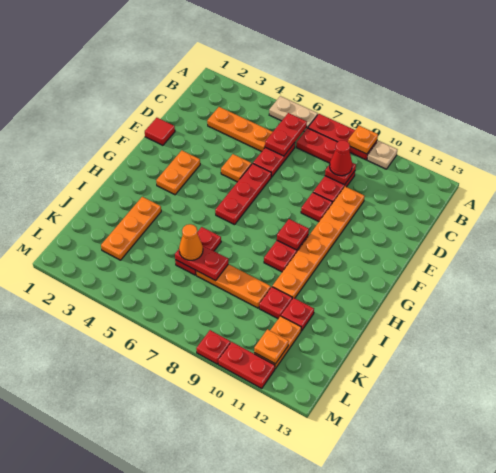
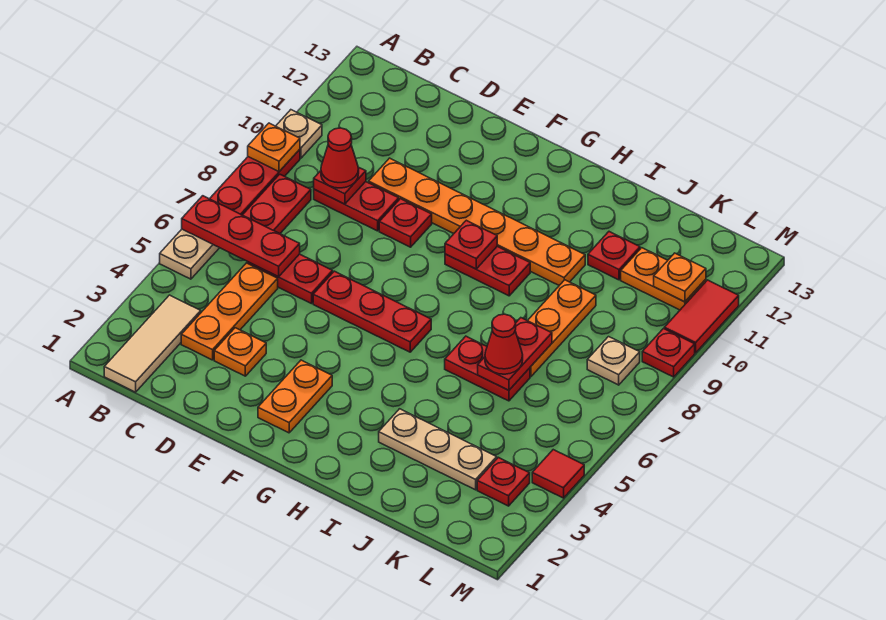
none -> tan tile B1:B3 level 1
red plate B6:C6 level 2 -> red plate A6:C6 level 2
red tile E1 level 1 -> red tile M4 level 1
orange plate E5 level 1 -> orange plate D3 level 1
orange plate F3:G3 level 1 -> orange plate F2:F3 level 1
orange plate I3:K3 level 1 -> tan plate I3:K3 level 1
orange cone J6 level 3 -> red cone J6 level 3
red plate J10 level 1 -> red plate L3 level 1
none -> tan plate L8 level 1
red plate M10:M11 level 1 -> red tile M10:M11 level 1

